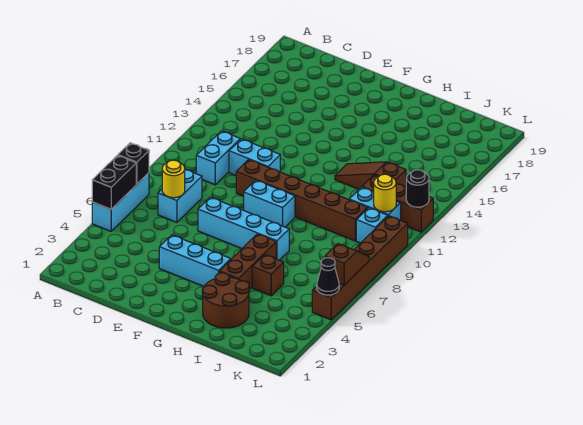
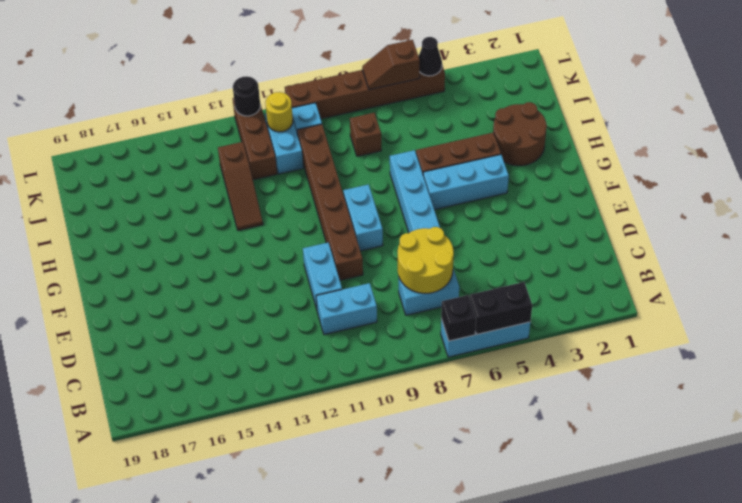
yellow round brick C7 level 2 -> yellow round brick C7:D8 level 2
cyan brick E4:G4 level 1 -> cyan brick G4:G6 level 1
brown brick I5 level 1 -> brown brick J8 level 1

